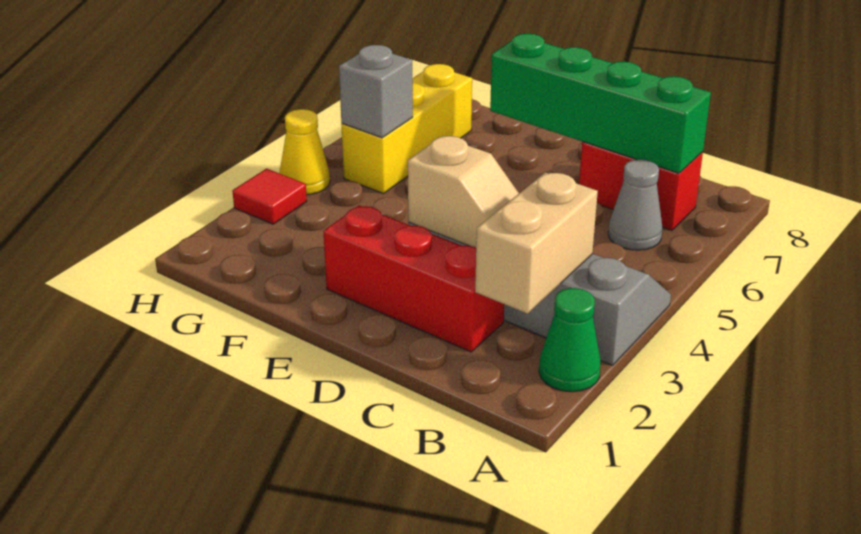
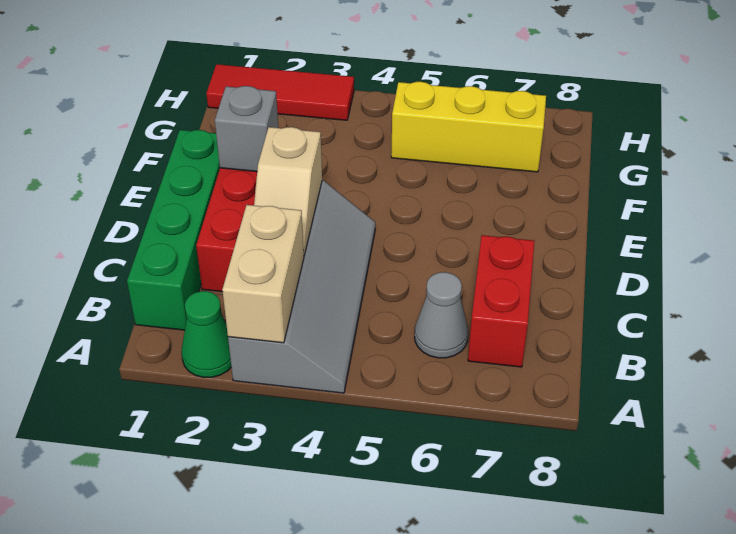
tan brick B2:B3 level 2 -> tan brick A3:B3 level 2
green brick B7:E7 level 2 -> green brick B1:E1 level 1
grey brick G5 level 2 -> grey brick E2 level 2
red tile H3 level 1 -> red tile H1:H3 level 1
yellow cone H4 level 1 -> none

